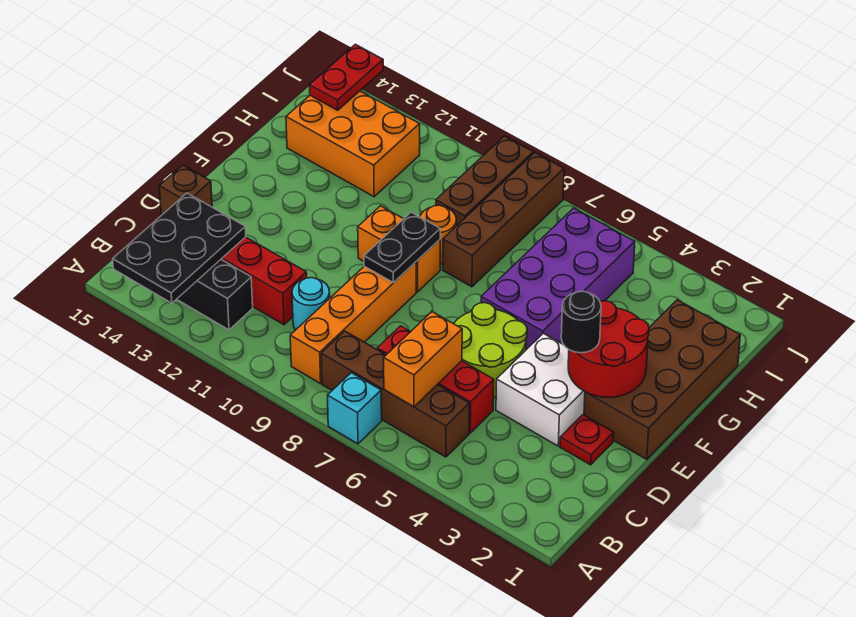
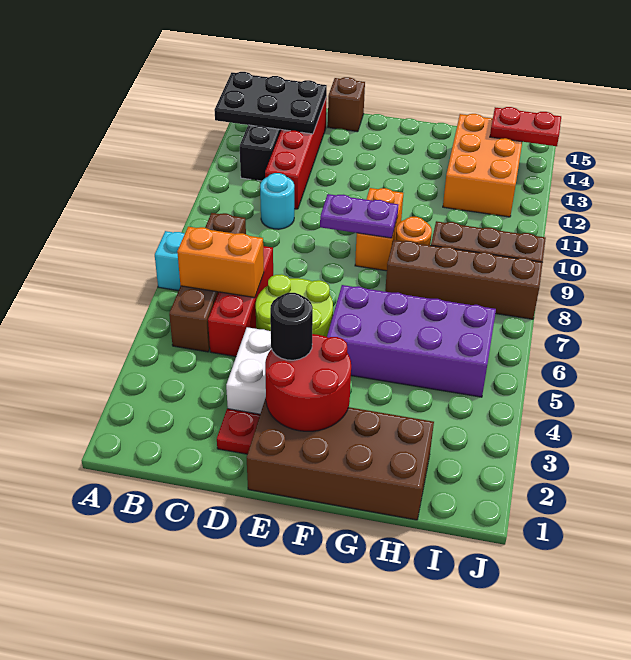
orange brick B9:E9 level 1 -> none
black plate E9:F9 level 2 -> purple plate E9:F9 level 2

